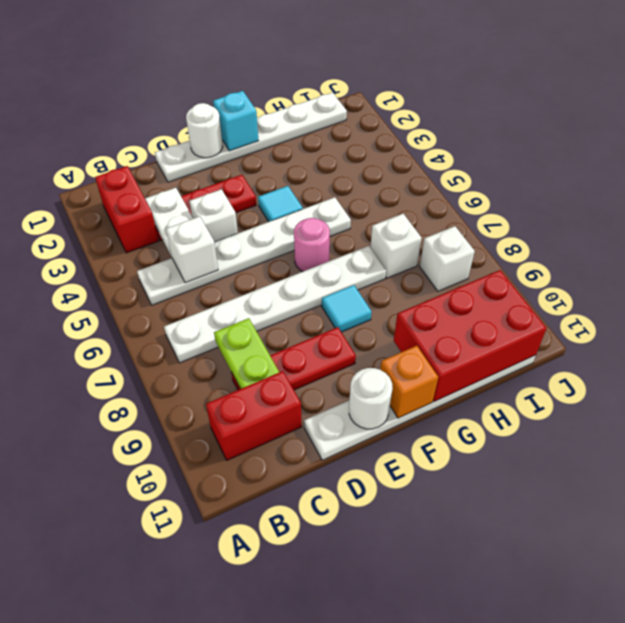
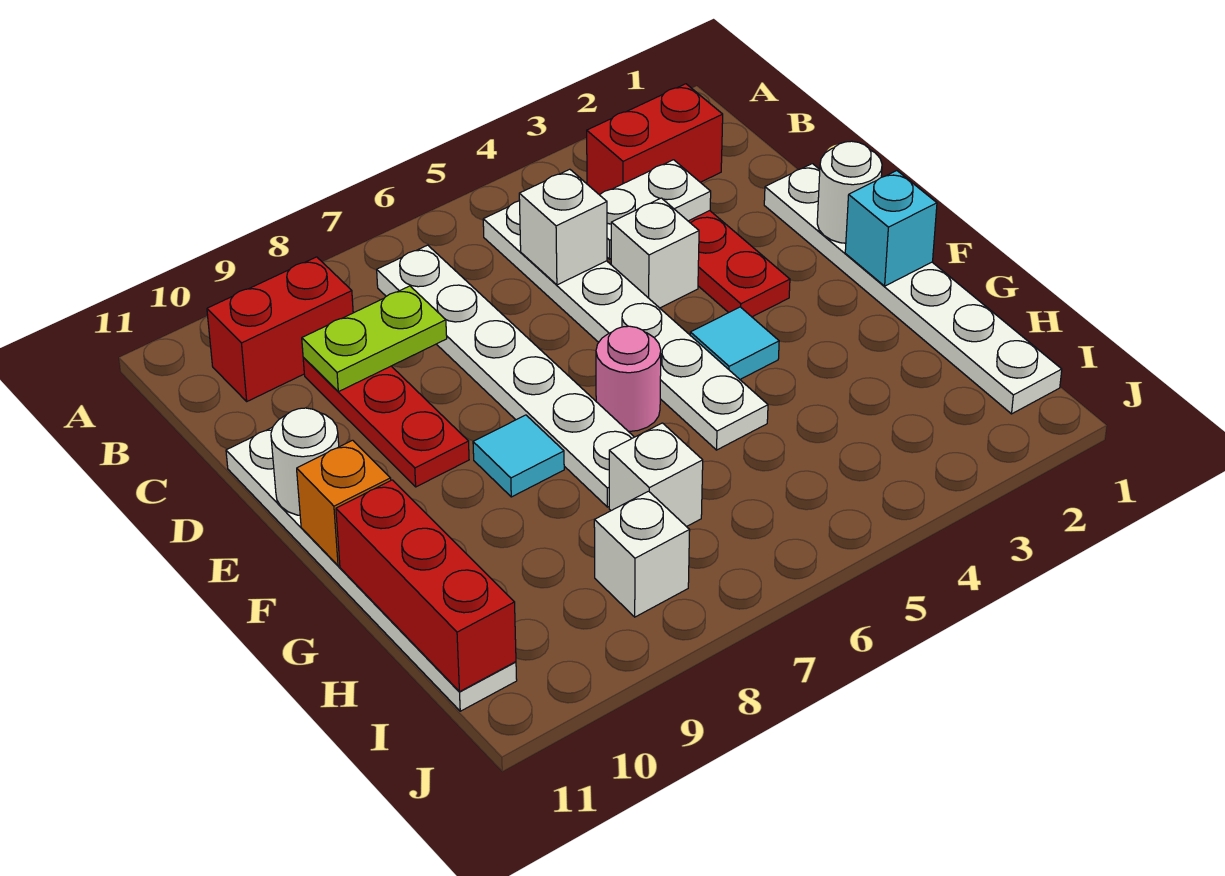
red brick B10:C10 level 1 -> red brick B9:B10 level 1
red brick G10:I11 level 2 -> red brick G11:I11 level 2

